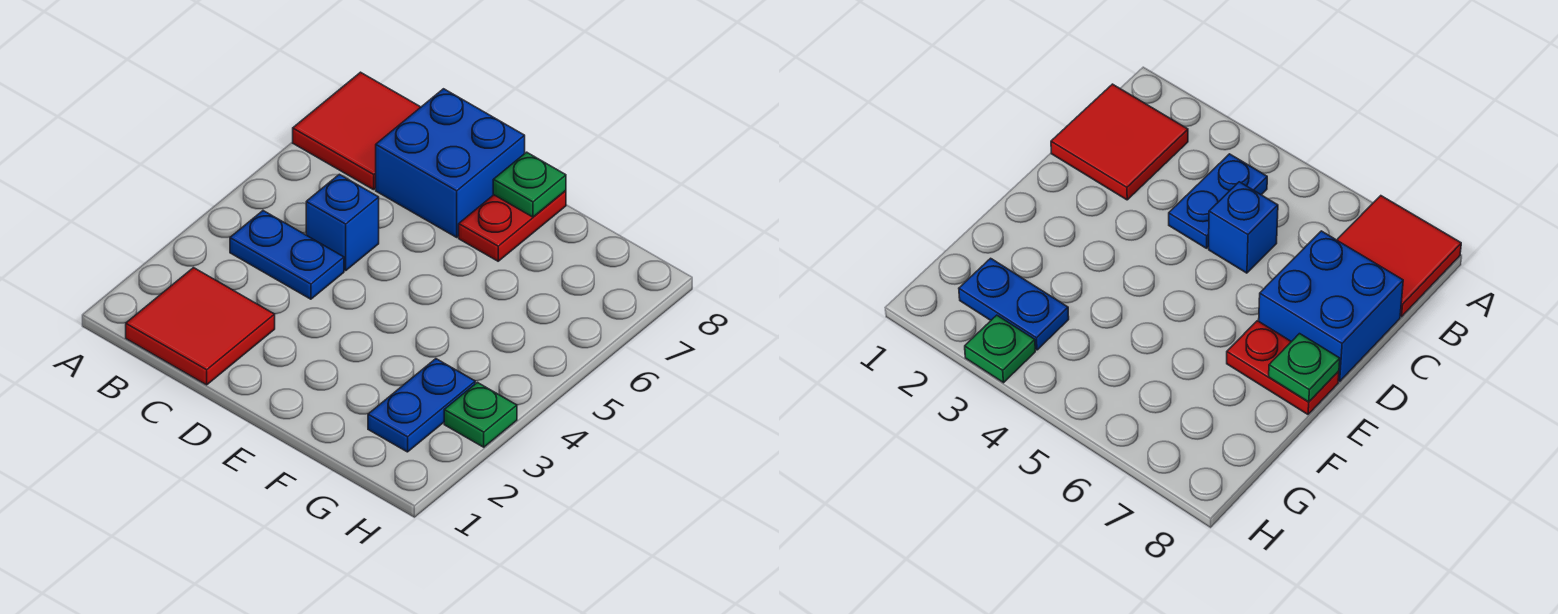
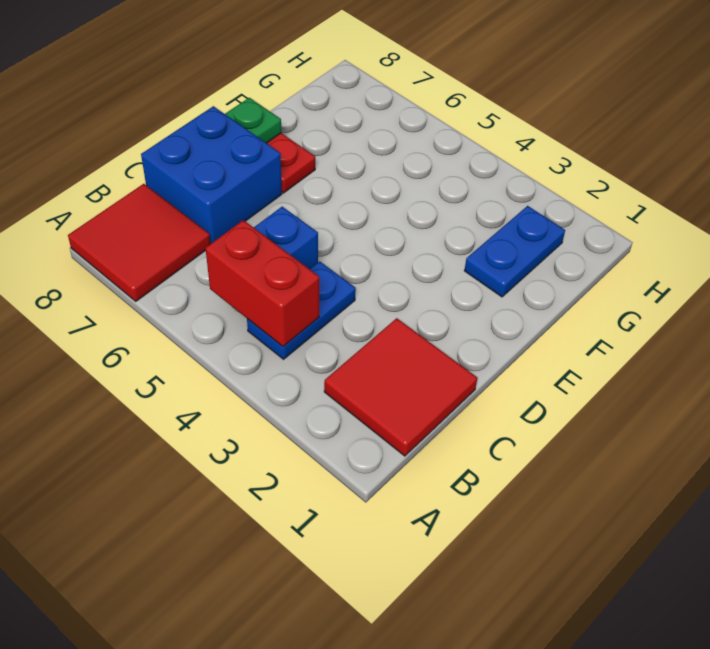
none -> red brick B4:B5 level 2
blue plate G2:G3 level 1 -> blue plate F2:G2 level 1
green plate H3 level 1 -> none

